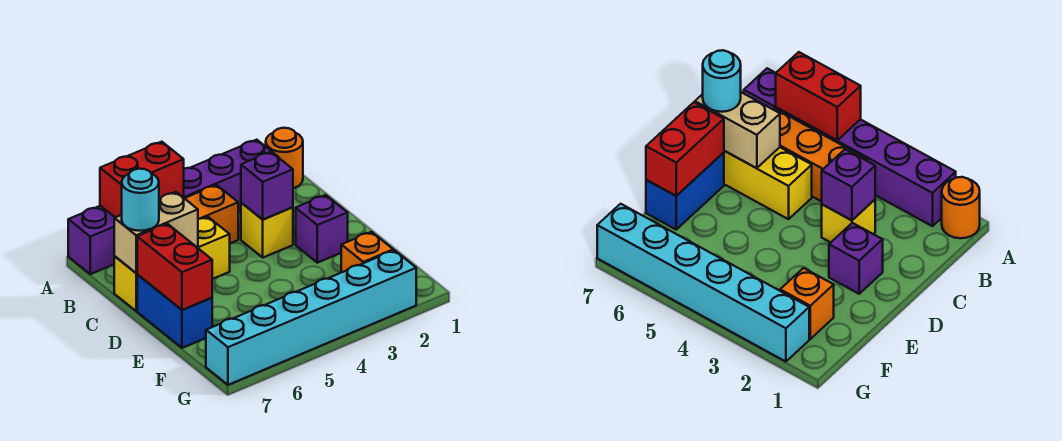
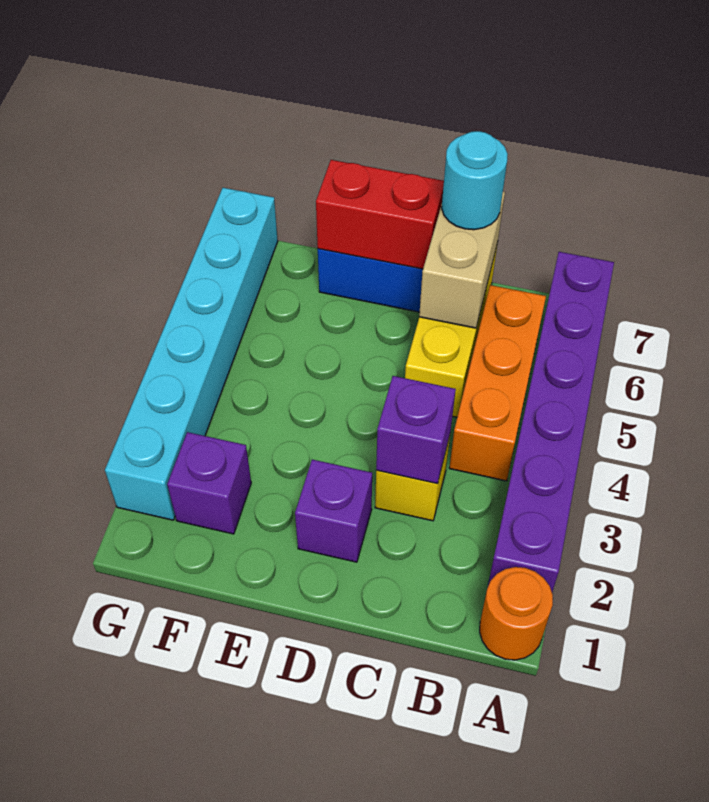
red brick A5:A6 level 2 -> none
orange brick F2 level 1 -> purple brick F2 level 1

